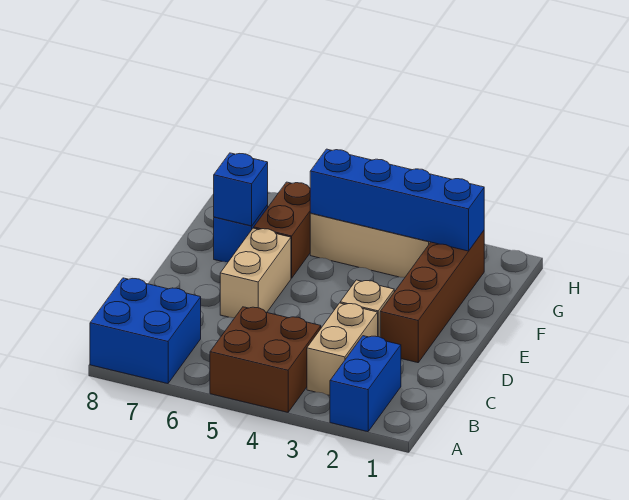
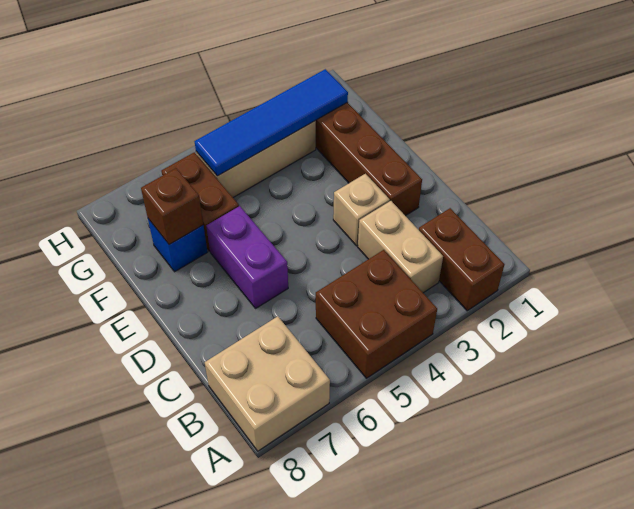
blue brick A2:B2 level 1 -> brown brick A2:B2 level 1
blue brick A7:B8 level 1 -> tan brick A7:B8 level 1
tan brick D6:E6 level 1 -> purple brick D6:E6 level 1
blue brick F7 level 2 -> brown brick F7 level 2
blue brick G2:G5 level 2 -> blue tile G2:G5 level 2

